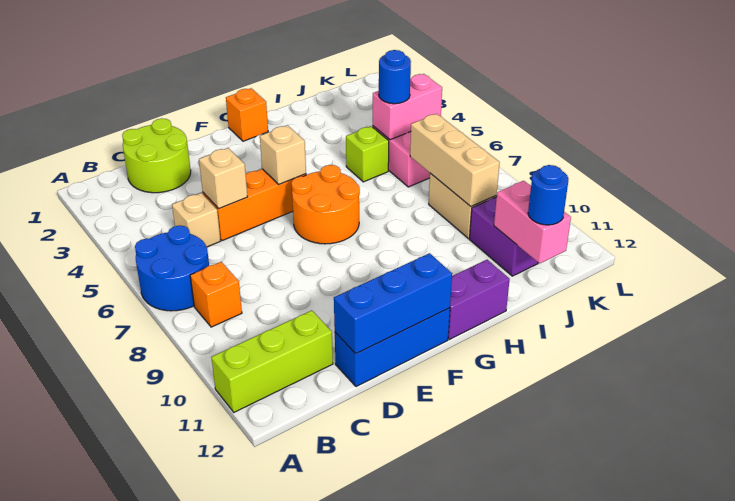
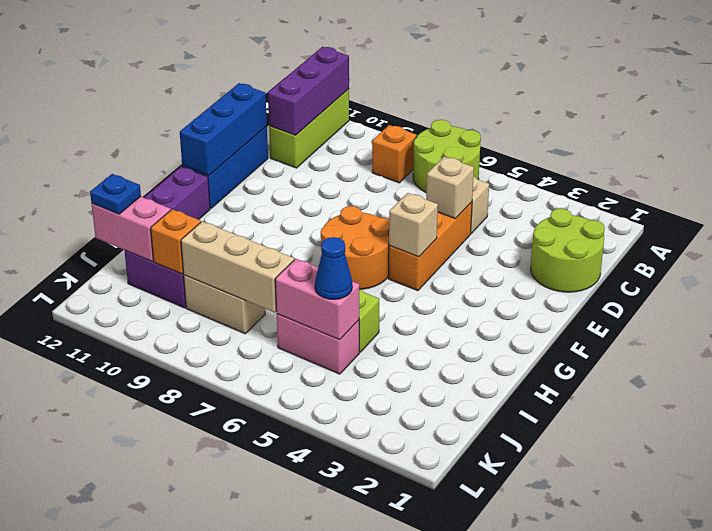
blue round brick A6:B7 level 1 -> lime round brick A6:B7 level 1
none -> purple brick A11:C11 level 2
orange brick G1 level 1 -> orange brick J10 level 2
pink brick J5:K5 level 2 -> pink brick J5:J6 level 2
blue round brick J5 level 3 -> blue cone J5 level 3
blue round brick J12 level 3 -> blue plate J12 level 3

